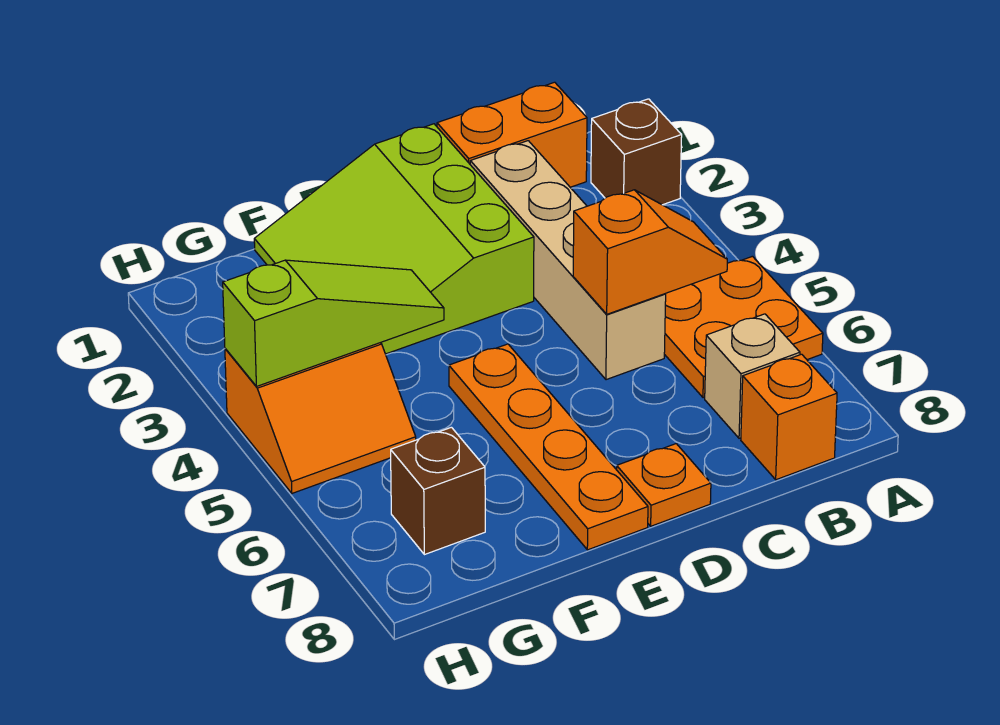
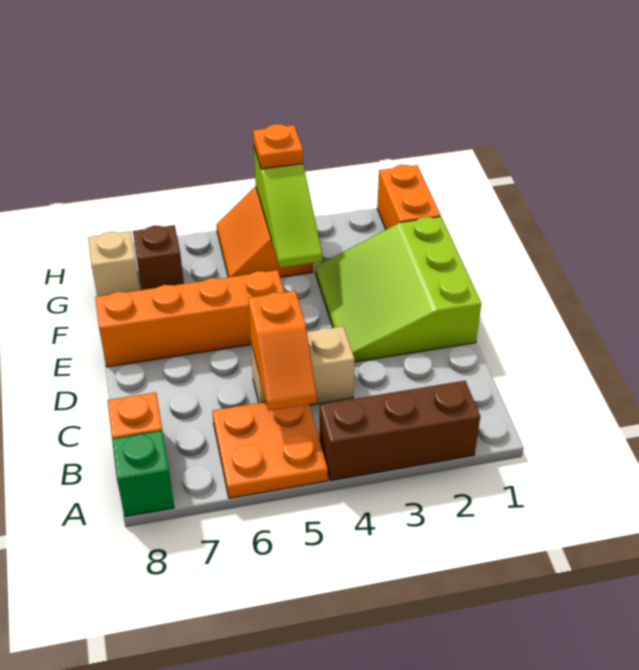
brown brick A2 level 1 -> brown brick A2:A4 level 1
none -> green brick A8 level 1
orange brick B1:C1 level 1 -> orange brick G1:H1 level 1
tan brick B7 level 1 -> tan brick G8 level 1
tan brick C2:C5 level 1 -> tan brick C4:C5 level 1
lime slope D1:F3 level 1 top D -> lime slope D1:F3 level 1 top 1
orange plate D8 level 1 -> orange plate H4 level 3
orange plate E5:E8 level 1 -> orange brick E5:E8 level 1

